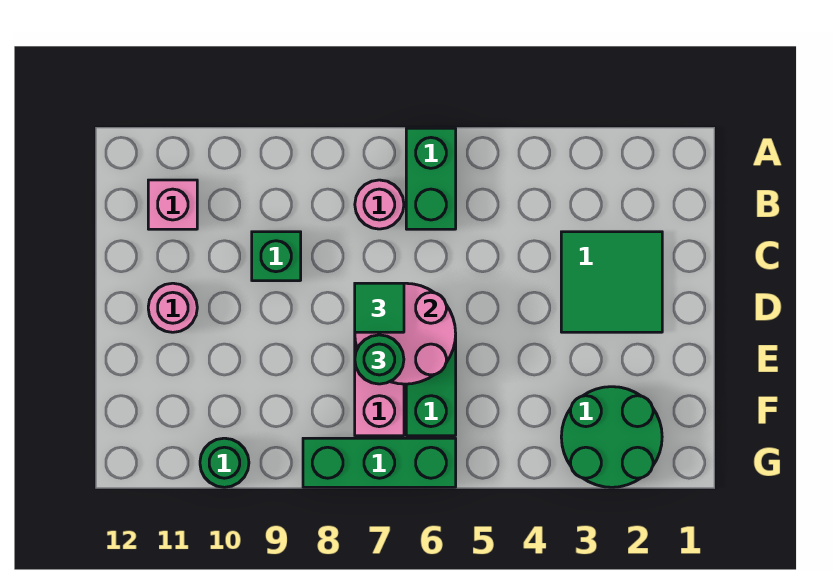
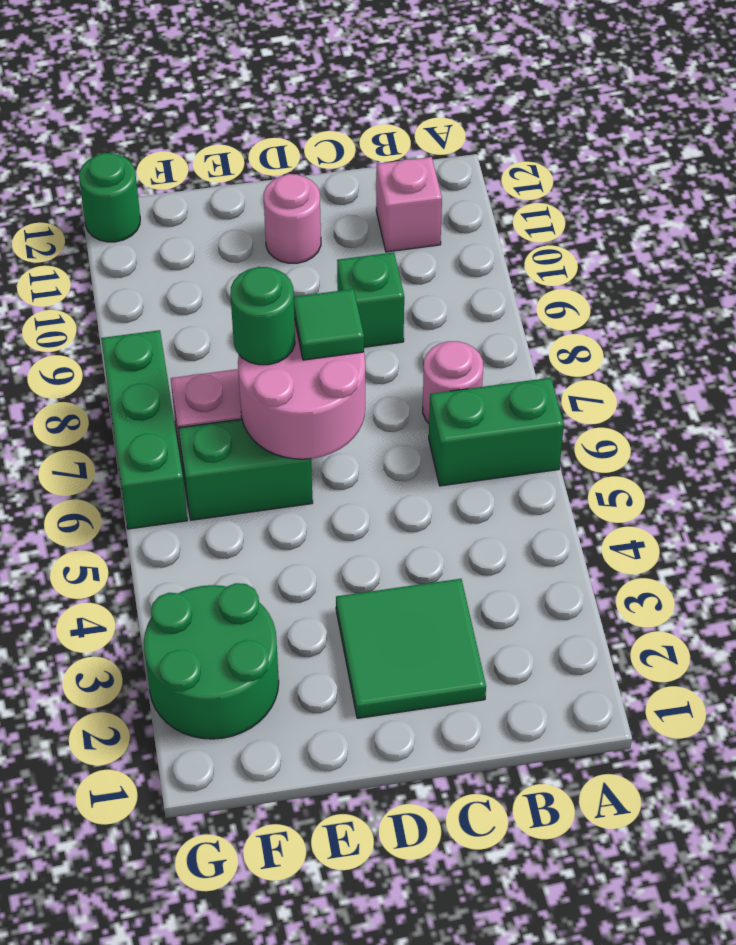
green round brick G10 level 1 -> green round brick G12 level 1

